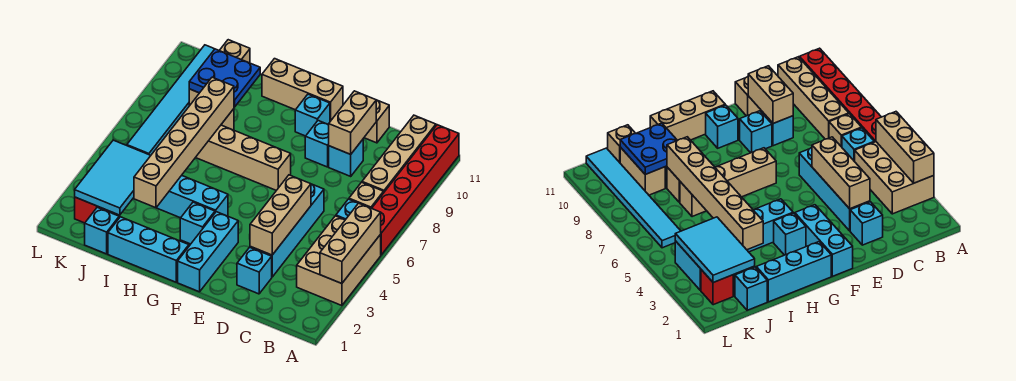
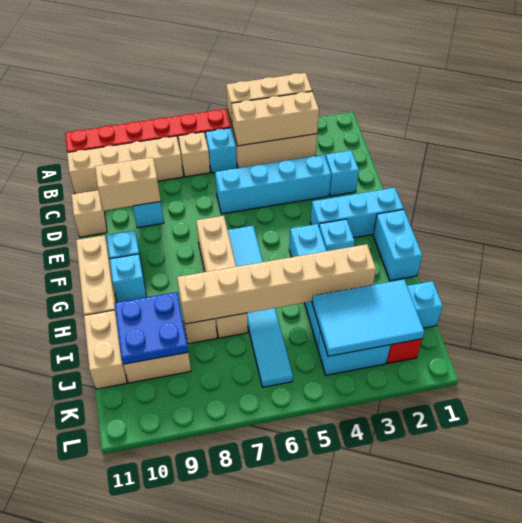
tan brick D3:D5 level 2 -> tan brick B3:B5 level 2
cyan brick E9 level 1 -> cyan brick G10 level 1
cyan brick G1:I1 level 1 -> cyan brick G1:H1 level 1
tan brick J11 level 1 -> tan brick I11:J11 level 1
cyan tile K6:K11 level 1 -> cyan tile F6:K6 level 1

